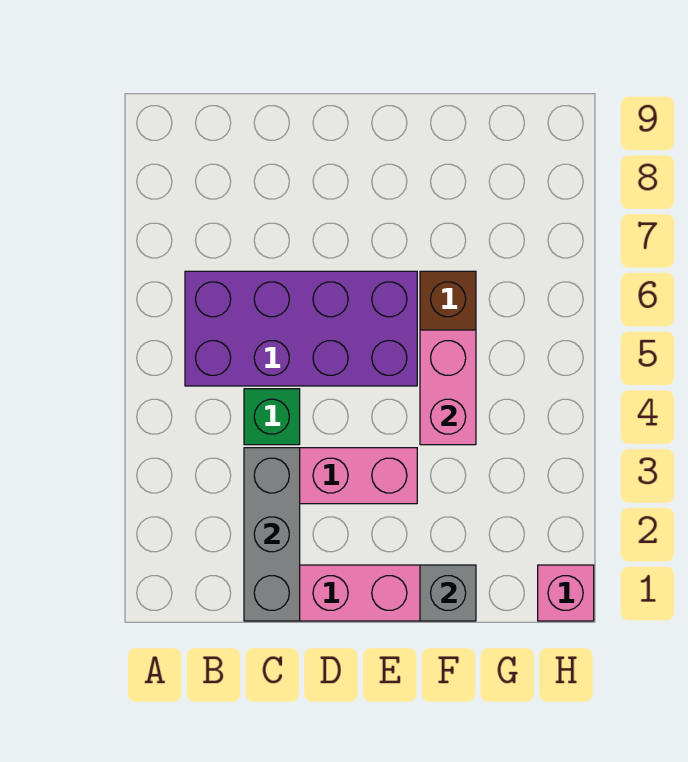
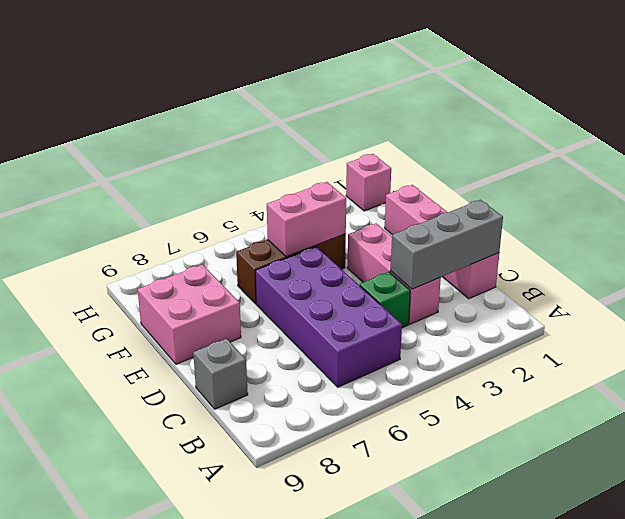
none -> pink brick E8:F9 level 1
grey brick F1 level 2 -> grey brick C9 level 1

